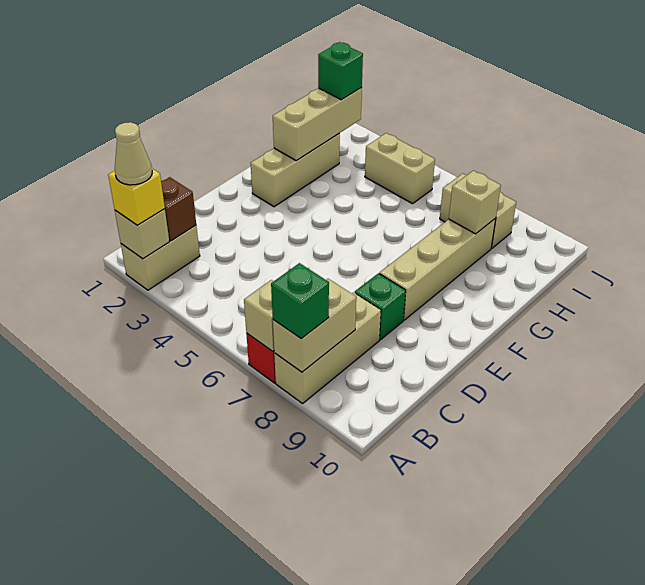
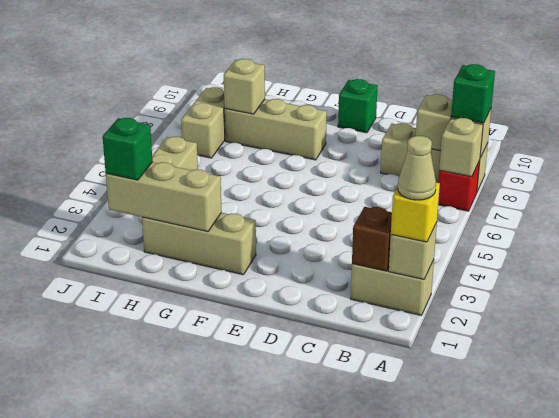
green brick D8 level 1 -> green brick E10 level 1
tan brick E8:H8 level 1 -> tan brick F8:H8 level 1

